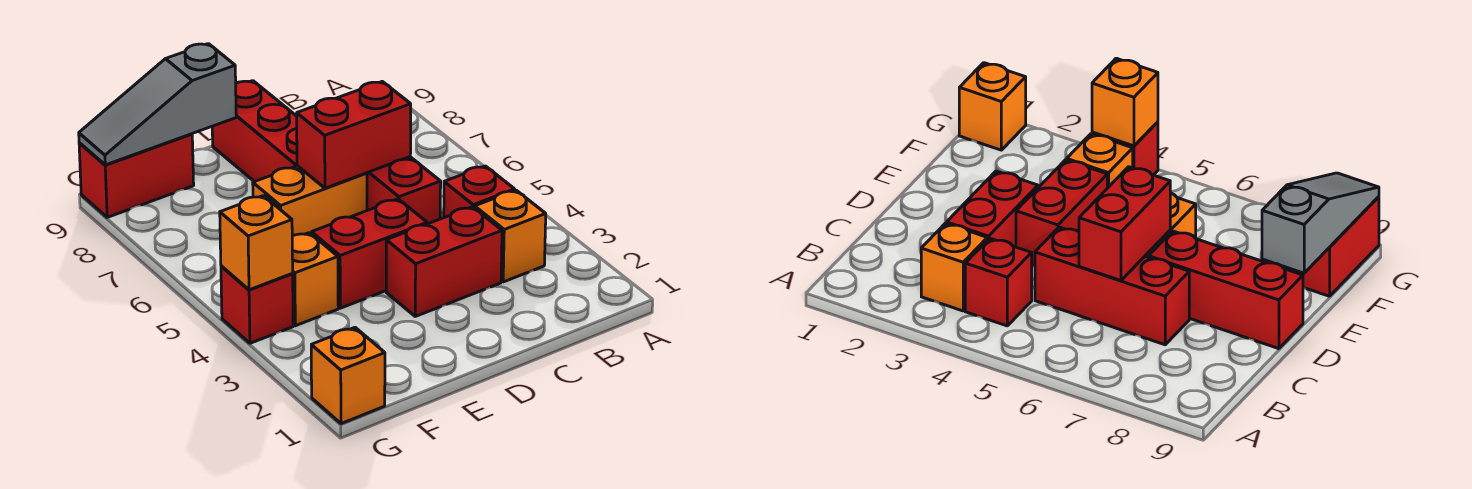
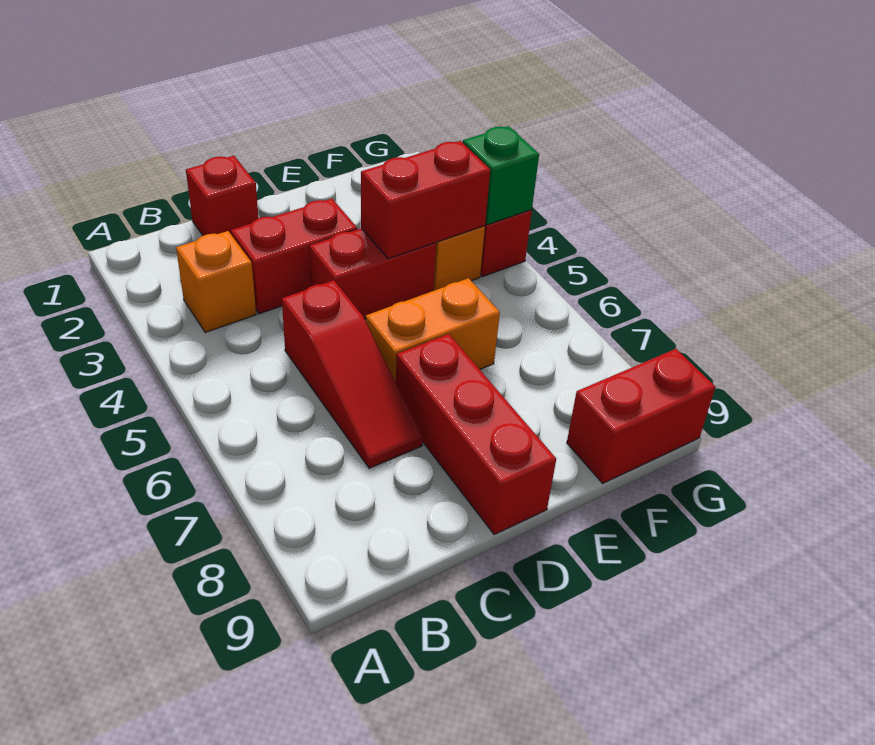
red brick B4 level 1 -> red brick C1 level 1
red brick C5:C7 level 1 -> red slope C5:C7 level 1 top 5
red brick C6:D6 level 2 -> red brick E4:F4 level 2
grey slope E9:G9 level 2 top E -> none
orange brick G1 level 1 -> none
orange brick G4 level 2 -> green brick G4 level 2

